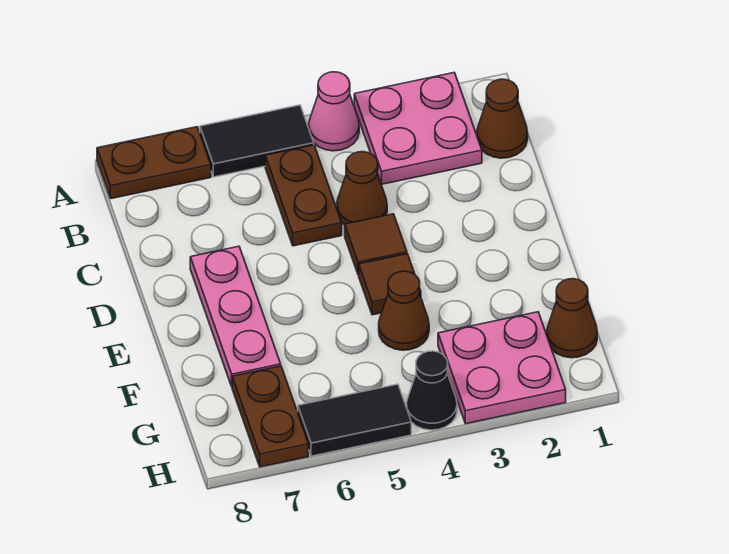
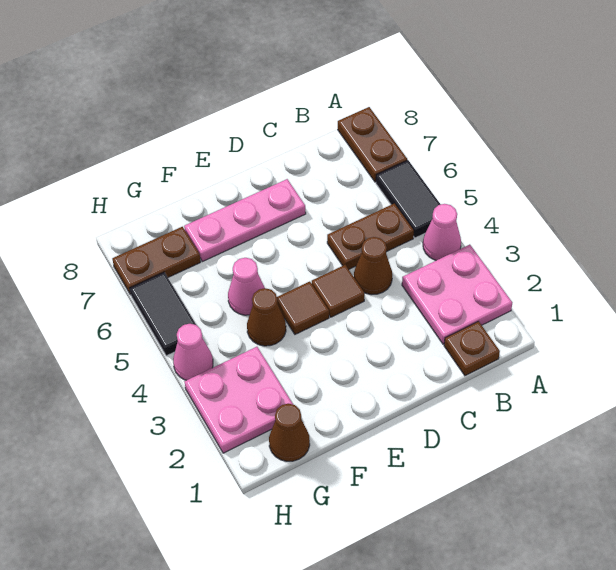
brown cone B1 level 1 -> brown plate B1 level 1
none -> pink cone F5 level 1
black cone H4 level 1 -> pink cone H4 level 1

